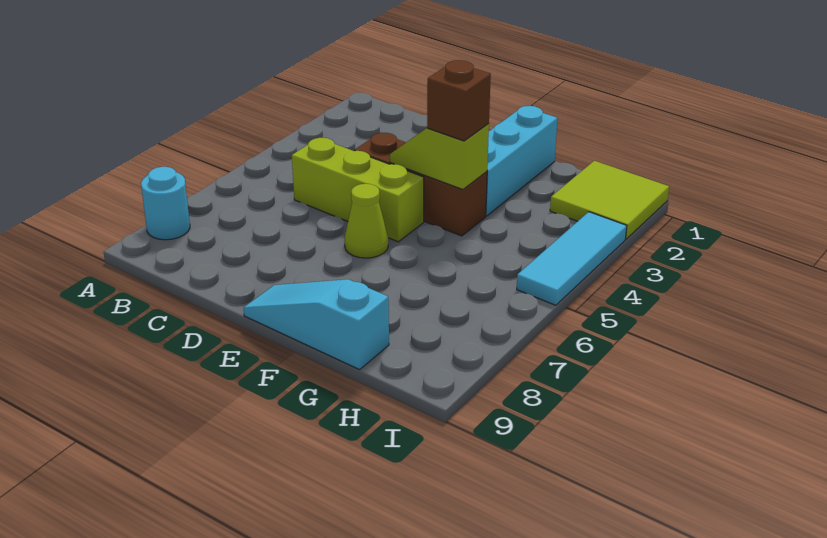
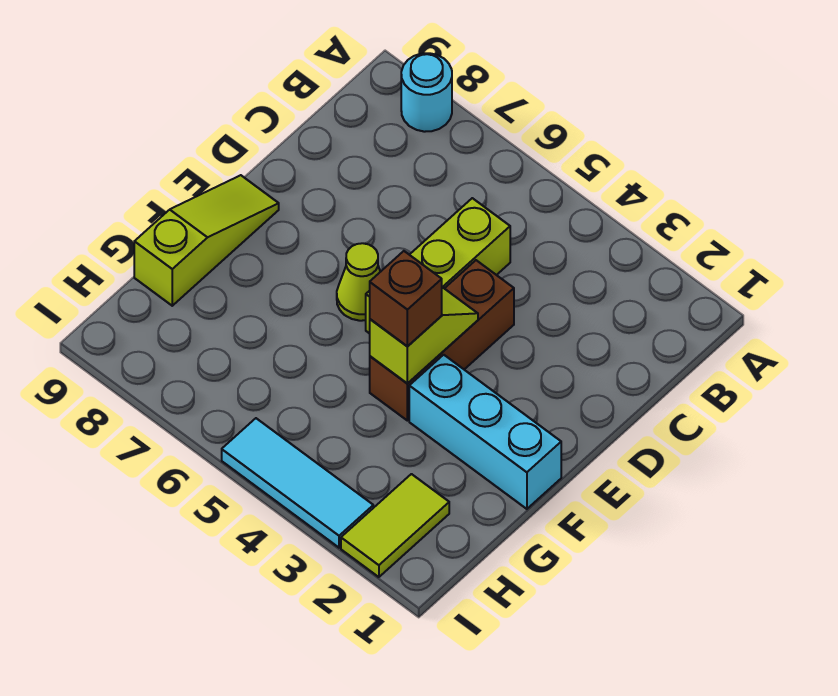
cyan slope E9:G9 level 1 top G -> lime slope E9:G9 level 1 top G
lime tile H1:I2 level 1 -> lime tile H2:I2 level 1

